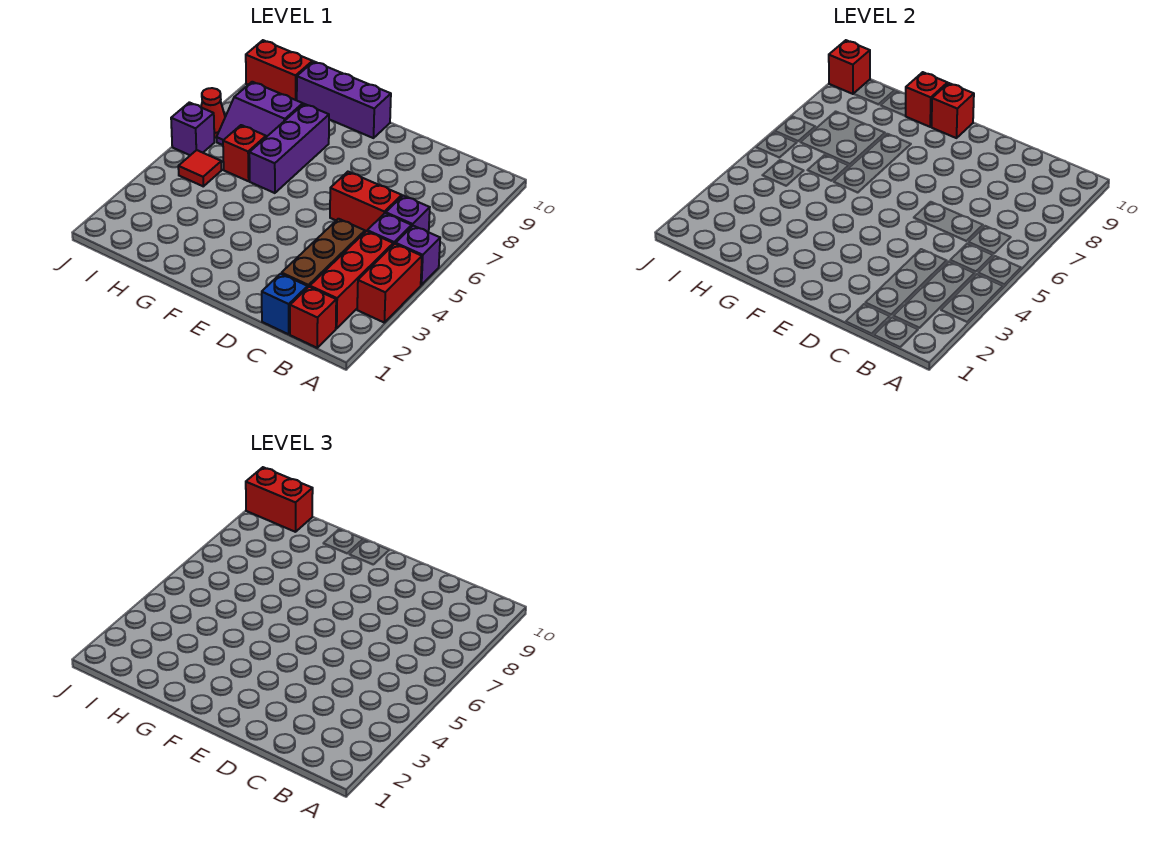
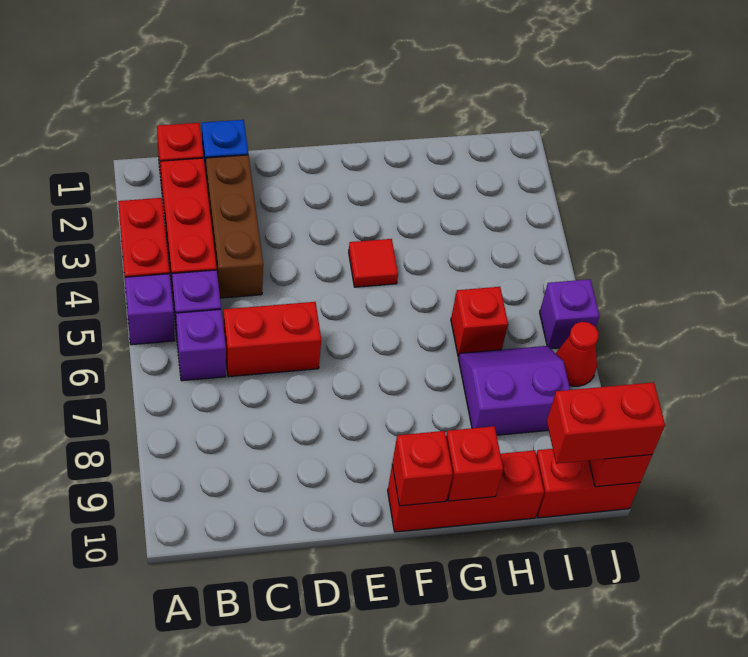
purple brick F10:H10 level 1 -> red brick F10:H10 level 1
purple brick G6:G8 level 1 -> none
red tile I5 level 1 -> red tile F4 level 1

